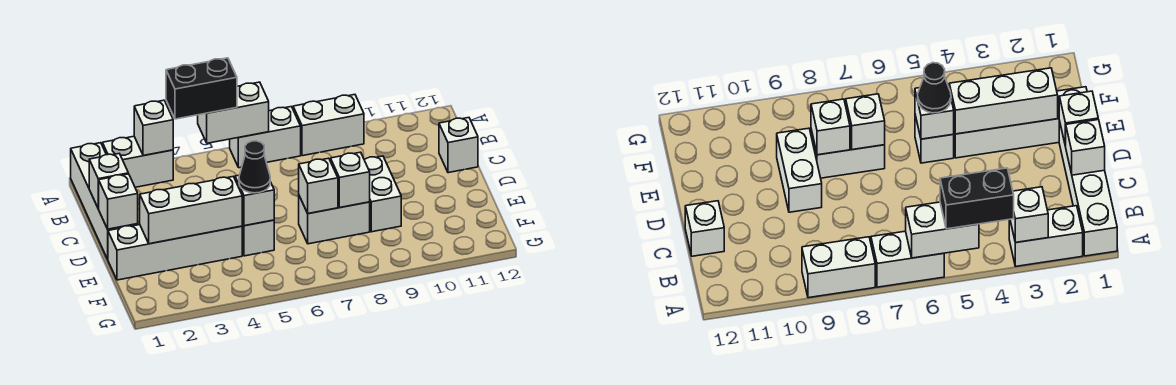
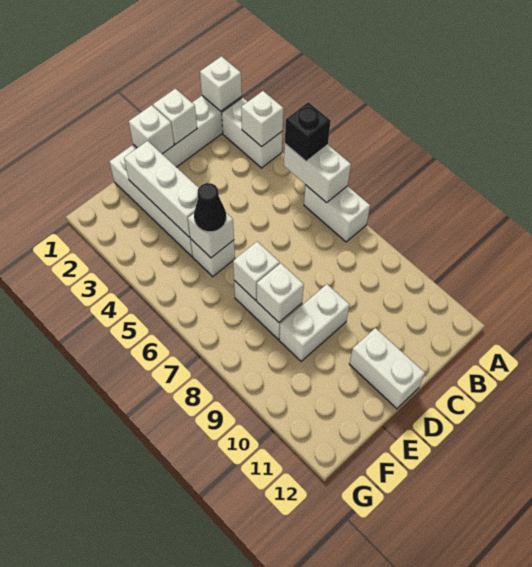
black brick A4:A5 level 3 -> black brick A5 level 3
white brick A8:A9 level 1 -> white brick D11:D12 level 1
white brick C12 level 1 -> white brick A1 level 2

